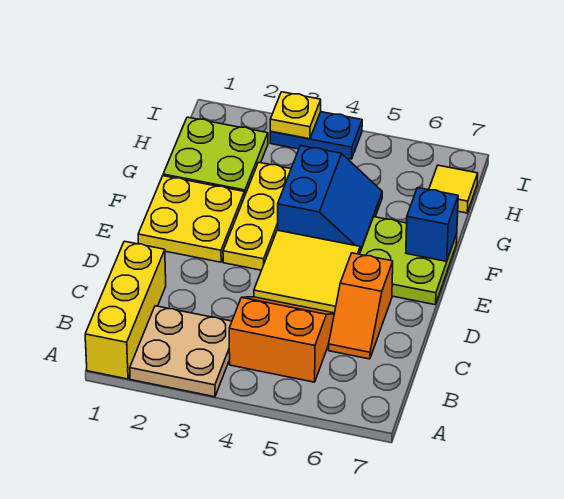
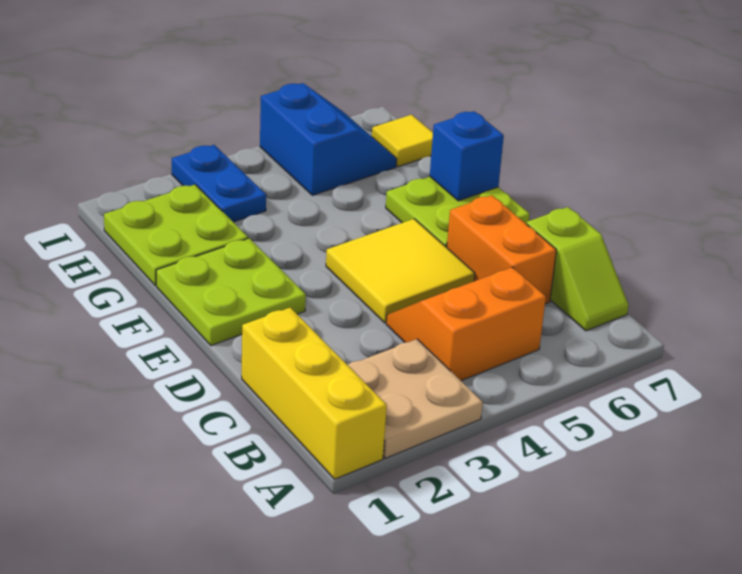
none -> lime slope B7:C7 level 1 top C
orange slope C6:D6 level 1 top D -> orange brick C6:D6 level 1
yellow plate E1:F2 level 1 -> lime plate E1:F2 level 1
yellow plate E3:G3 level 1 -> none
blue slope F4:G5 level 1 top 4 -> blue slope H5:I6 level 1 top 5
blue plate I3:I4 level 1 -> blue plate H3:I3 level 1
yellow plate I3 level 2 -> none

